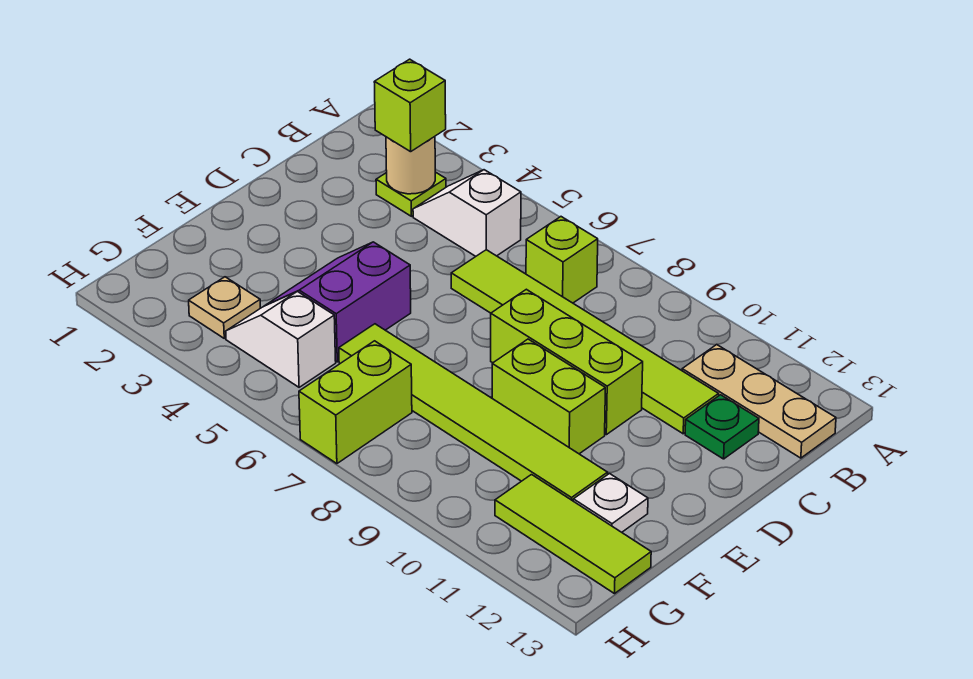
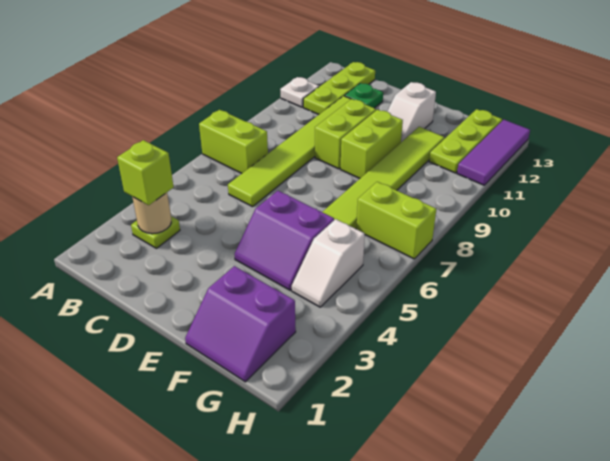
white slope B4:B5 level 1 top 5 -> white slope E11:E12 level 1 top 12
lime brick B7 level 1 -> lime brick A7:B7 level 1
tan plate B11:B13 level 1 -> lime plate B11:B13 level 1
lime brick D8:D10 level 1 -> lime brick D9:D10 level 1
none -> purple slope F1:G2 level 1 top 2
white plate F12 level 1 -> white plate A11 level 1
tan plate G3 level 1 -> none
lime tile G11:G13 level 1 -> lime plate G11:G13 level 1
none -> purple tile H11:H13 level 1

